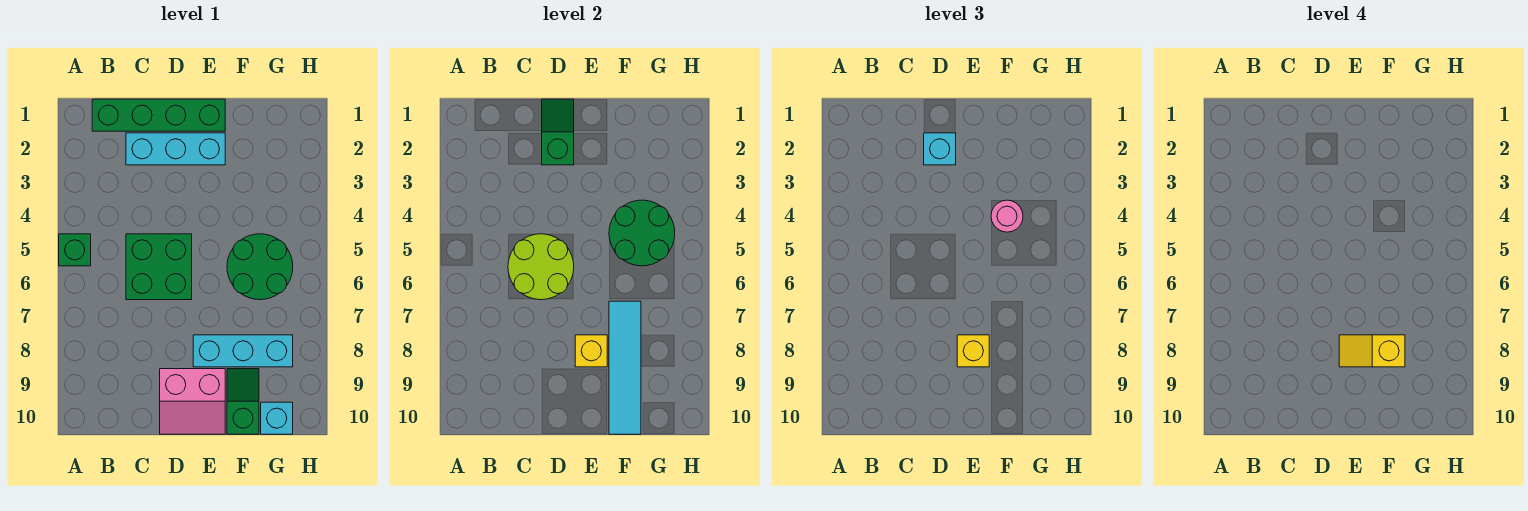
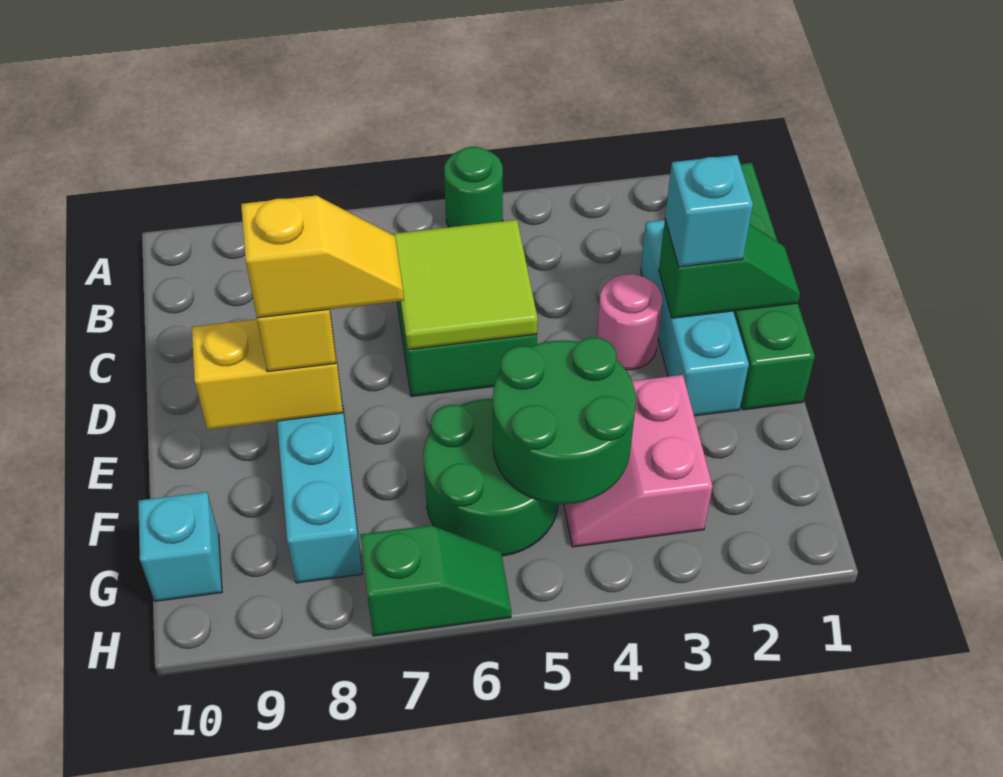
green brick A5 level 1 -> green round brick A5 level 1
lime round brick C5:D6 level 2 -> lime tile C5:D6 level 2
pink slope D9:E10 level 1 top 9 -> pink slope F3:G4 level 1 top 3
yellow brick E8 level 2 -> yellow brick E8:E9 level 2
yellow slope E8:F8 level 4 top F -> yellow slope E7:E8 level 4 top 8
pink round brick F4 level 3 -> pink round brick D3 level 1
cyan tile F7:F10 level 2 -> none
green slope F9:F10 level 1 top 10 -> green slope H6:H7 level 1 top 7

